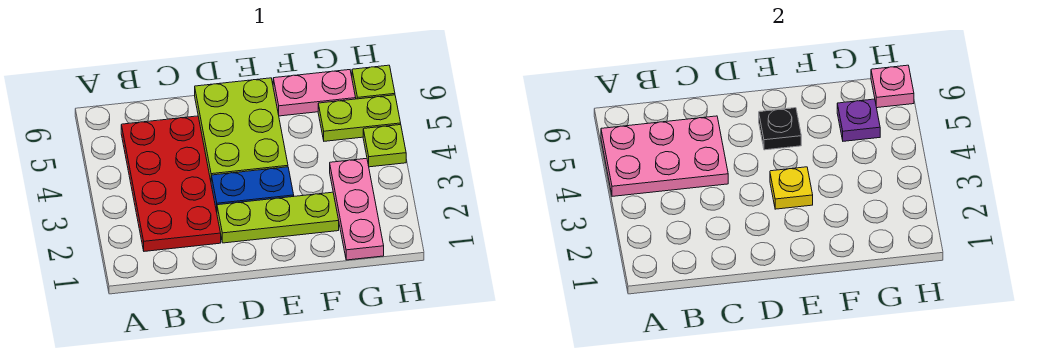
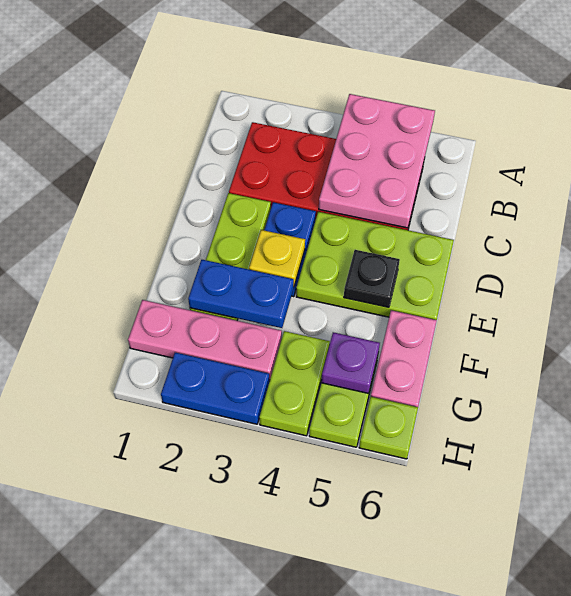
none -> blue plate F2:F3 level 2
none -> blue plate H2:H3 level 1
lime plate H4 level 1 -> lime plate G4:H4 level 1
pink plate H6 level 2 -> none

